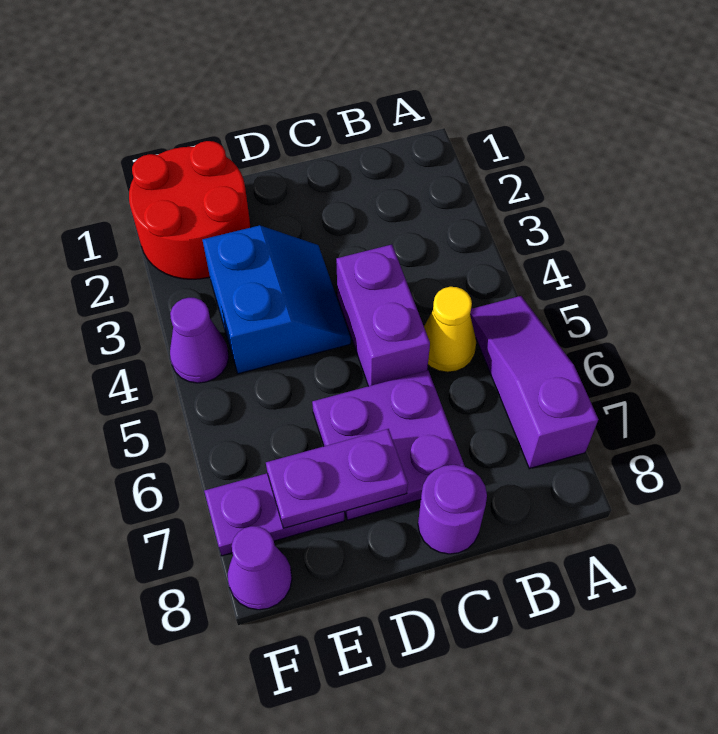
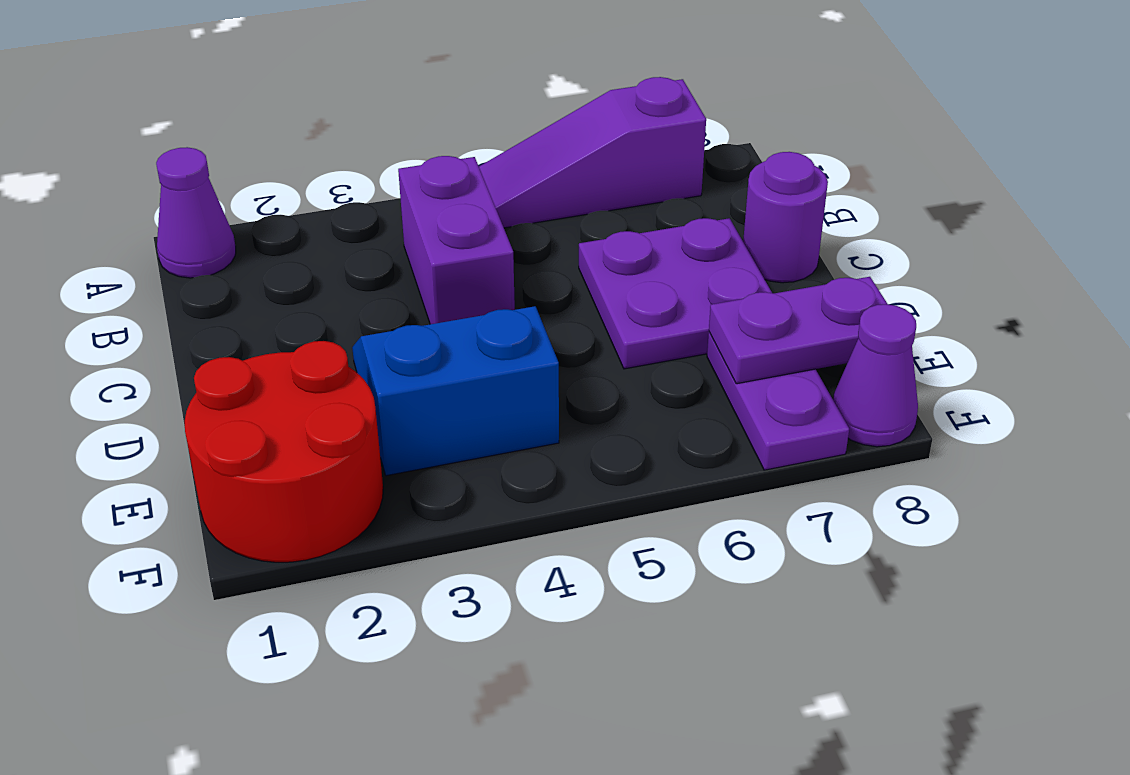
yellow cone B5 level 1 -> none
purple brick C4:C5 level 1 -> purple brick B4:C4 level 1
purple plate D7:E7 level 2 -> purple plate E7:E8 level 2
purple cone F4 level 1 -> purple cone A1 level 1

